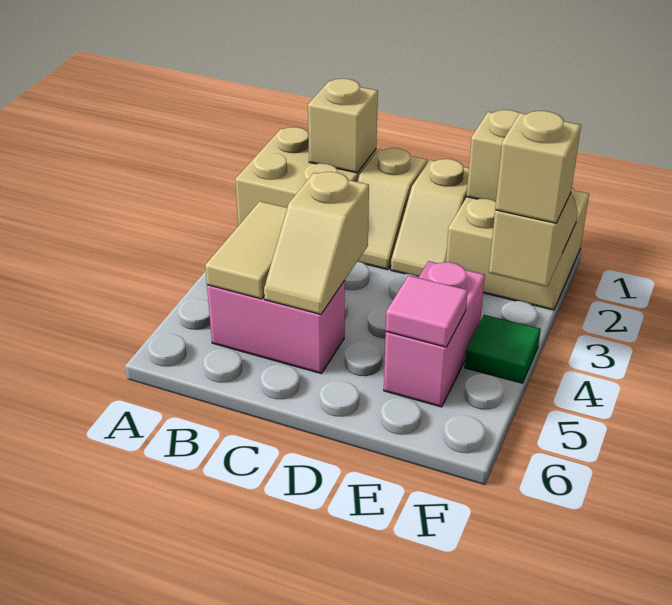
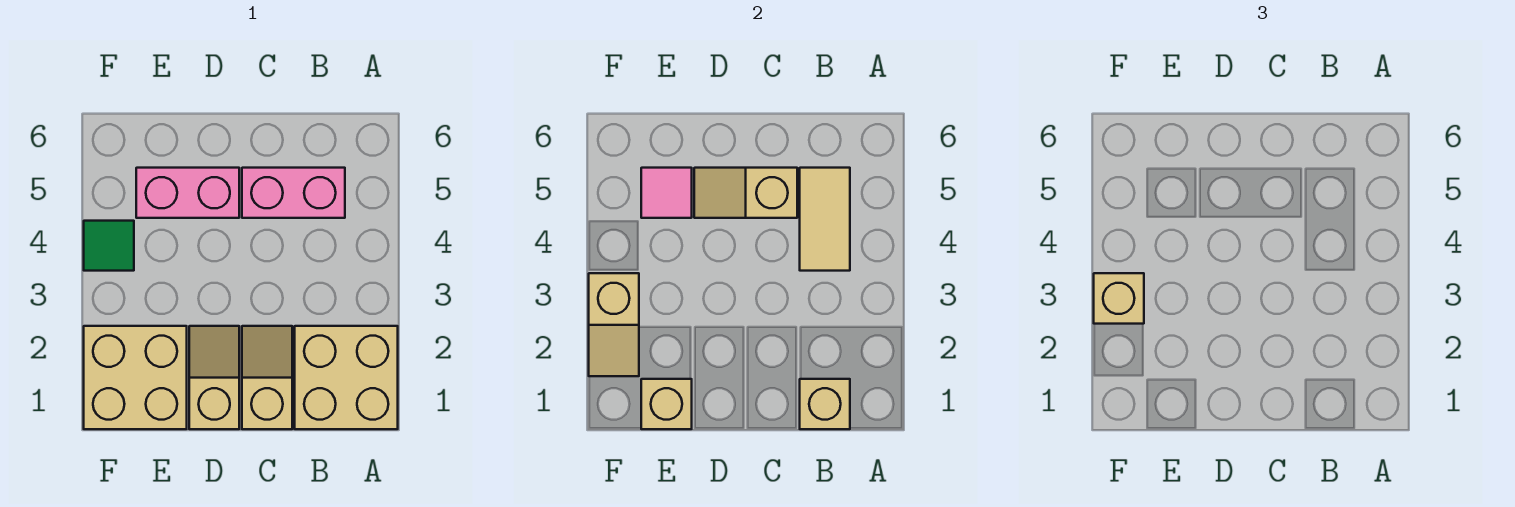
tan slope C4:C5 level 2 top 4 -> tan slope C5:D5 level 2 top C
pink brick E4:E5 level 1 -> pink brick D5:E5 level 1

